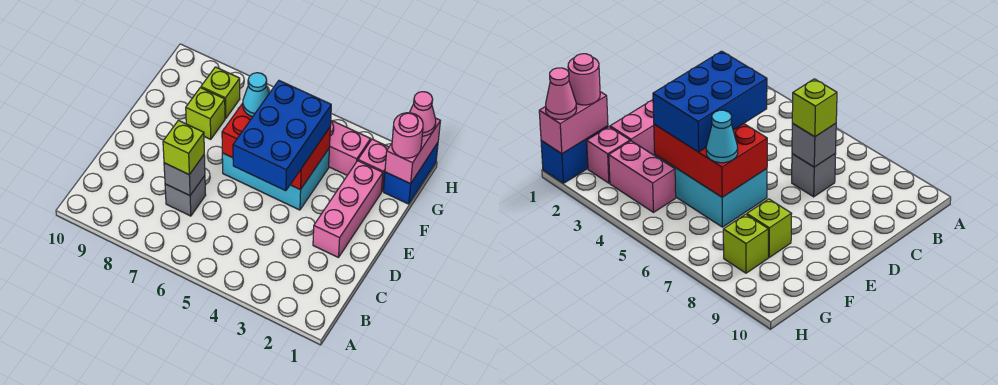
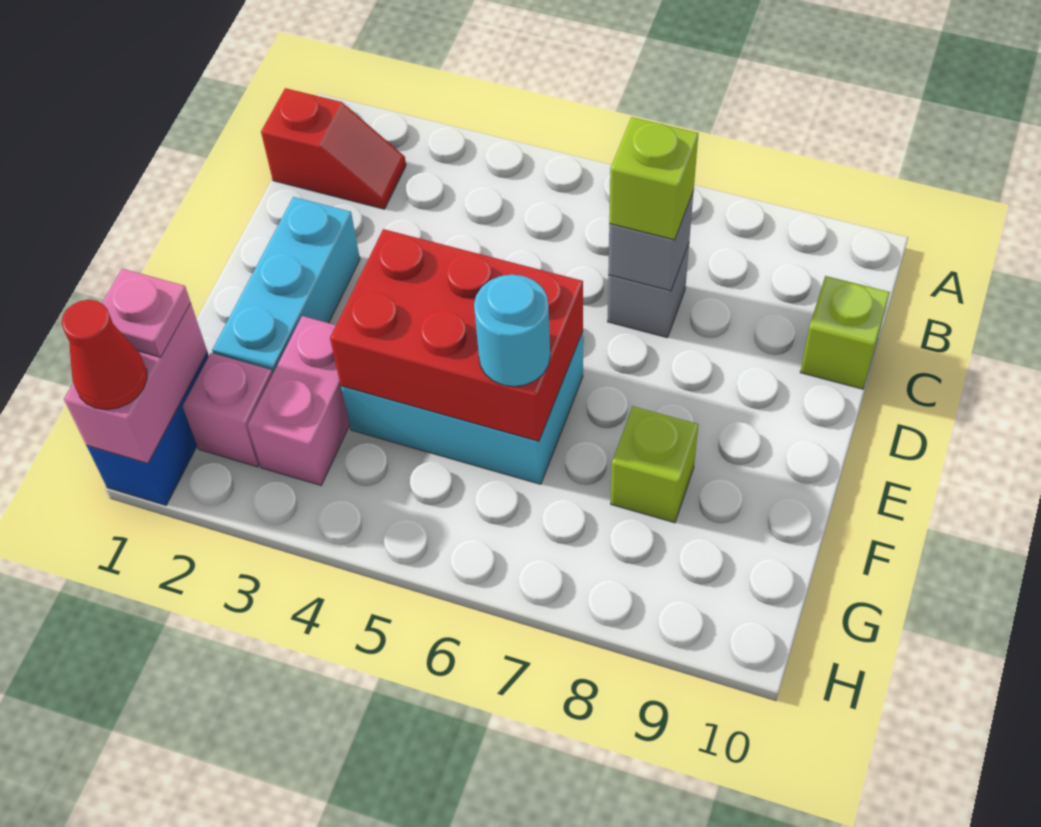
none -> red slope B1:B2 level 1 top 1
pink brick D2:F2 level 1 -> cyan brick D2:F2 level 1
blue brick D4:F5 level 3 -> none
cyan cone F6 level 3 -> cyan round brick F6 level 3
pink round brick G1 level 3 -> pink plate G1 level 3
pink brick G3:G4 level 1 -> pink brick F3:G3 level 1
lime brick G8 level 1 -> lime brick C10 level 1
pink cone H1 level 3 -> red cone H1 level 3

